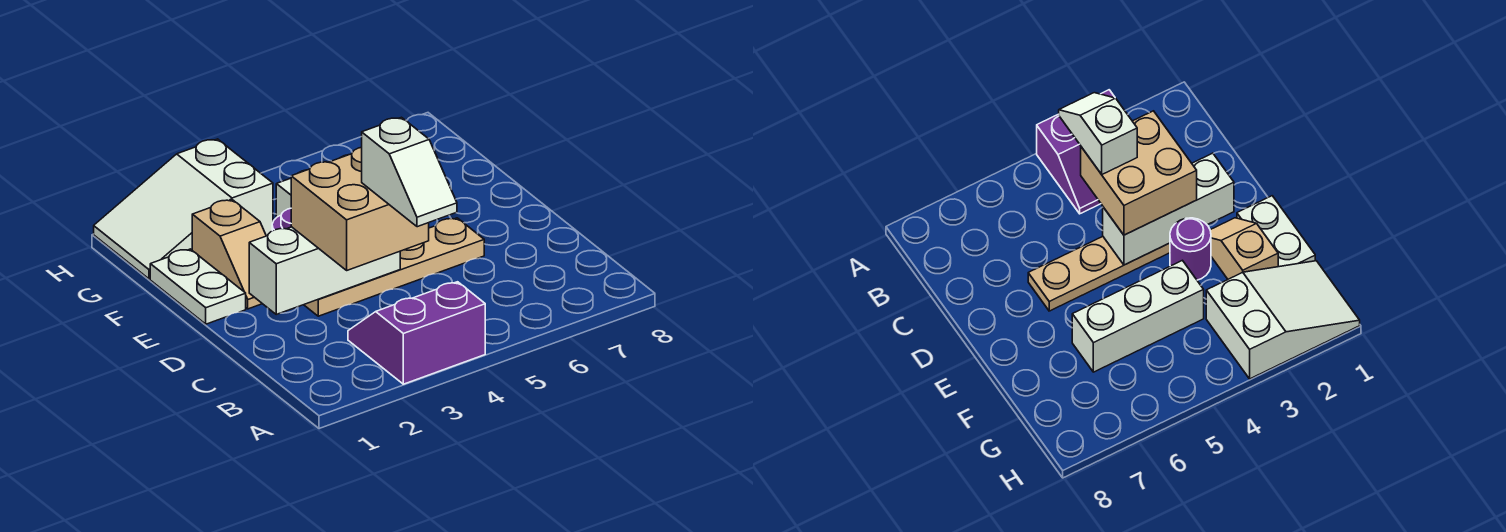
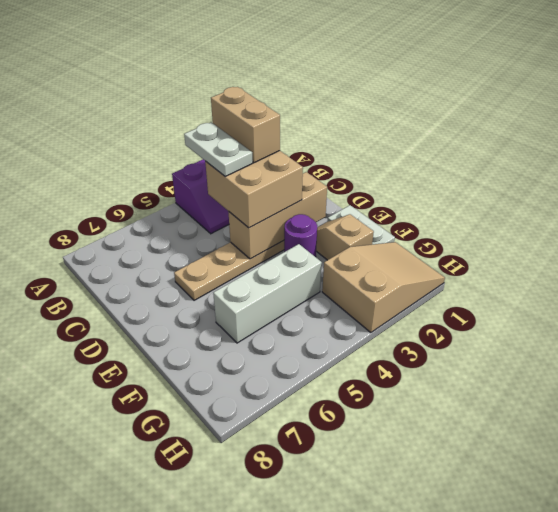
none -> tan brick B3:C3 level 4
white slope B4:C4 level 4 top C -> white plate B4:C4 level 4
white brick D2:D4 level 2 -> tan brick D2:D4 level 2
white slope G1:H3 level 1 top 3 -> tan slope G1:H3 level 1 top 3

